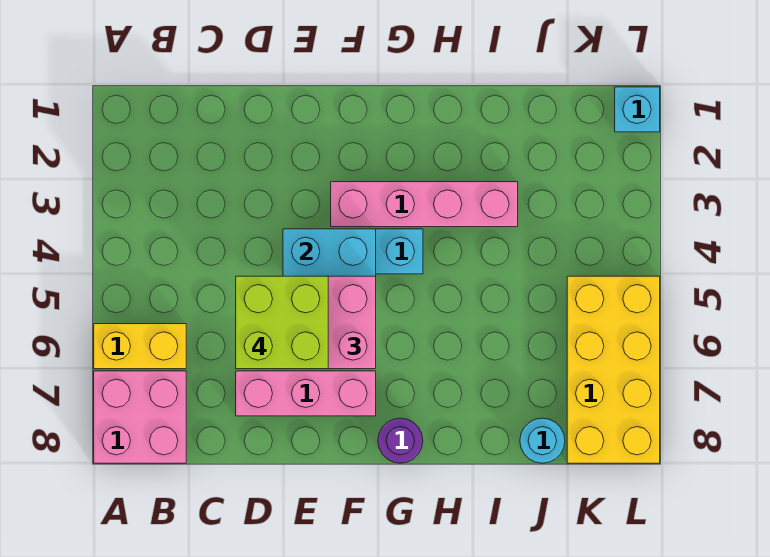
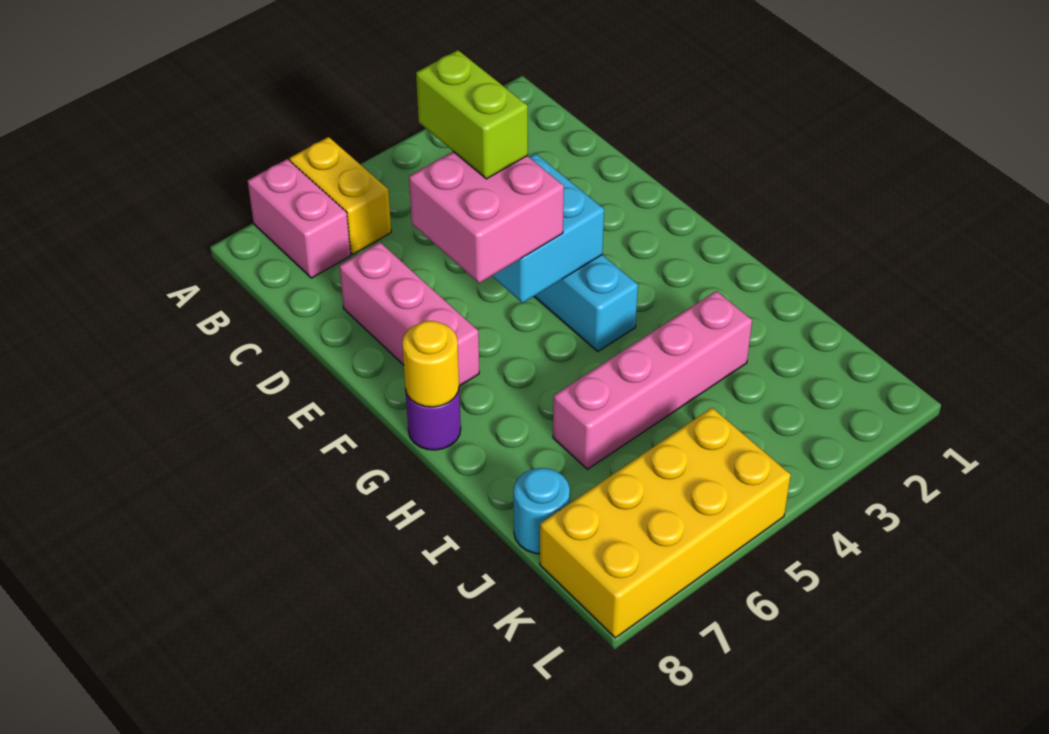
pink brick A7:B8 level 1 -> pink brick A7:B7 level 1
lime brick D5:E6 level 4 -> lime brick D5:E5 level 4
pink brick F3:I3 level 1 -> pink brick I3:I6 level 1
none -> yellow round brick G8 level 2
cyan brick L1 level 1 -> none

